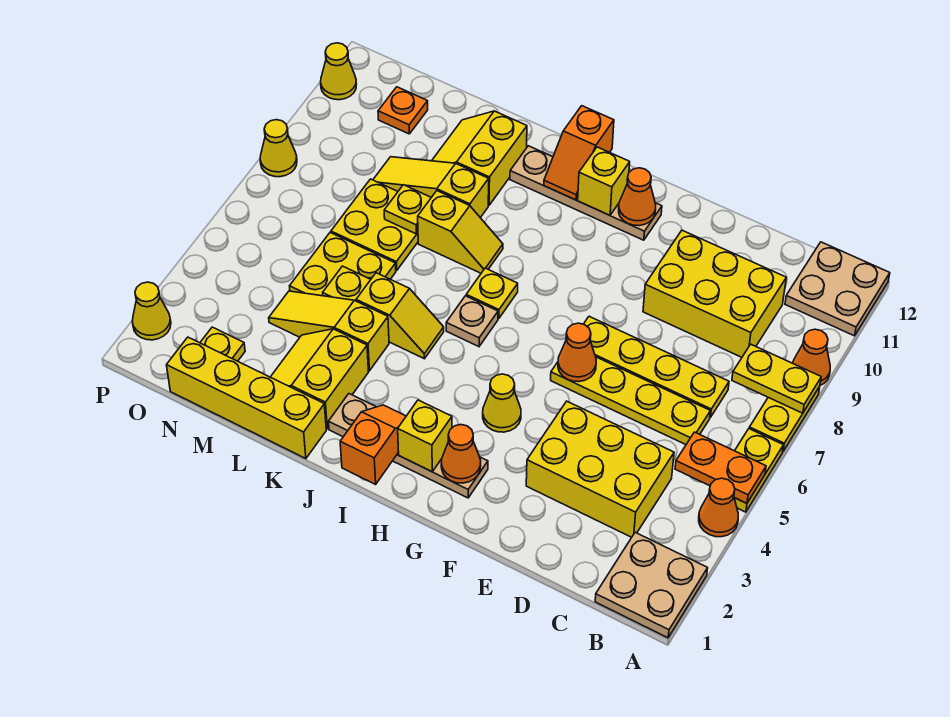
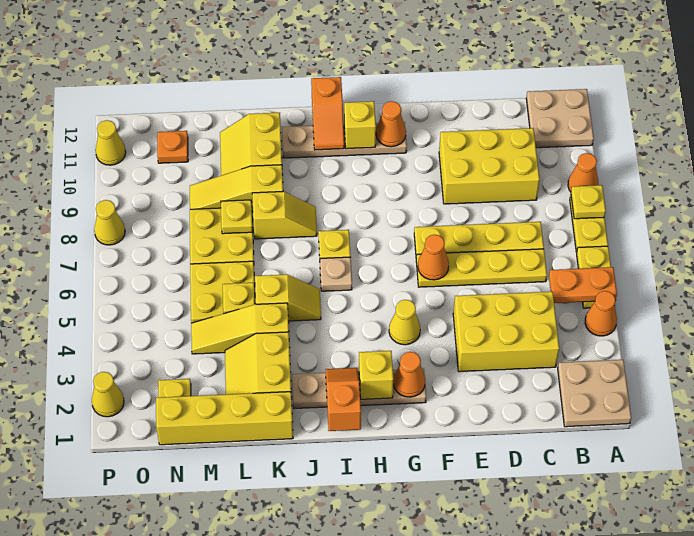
yellow plate A8:B8 level 2 -> yellow plate A8 level 2

